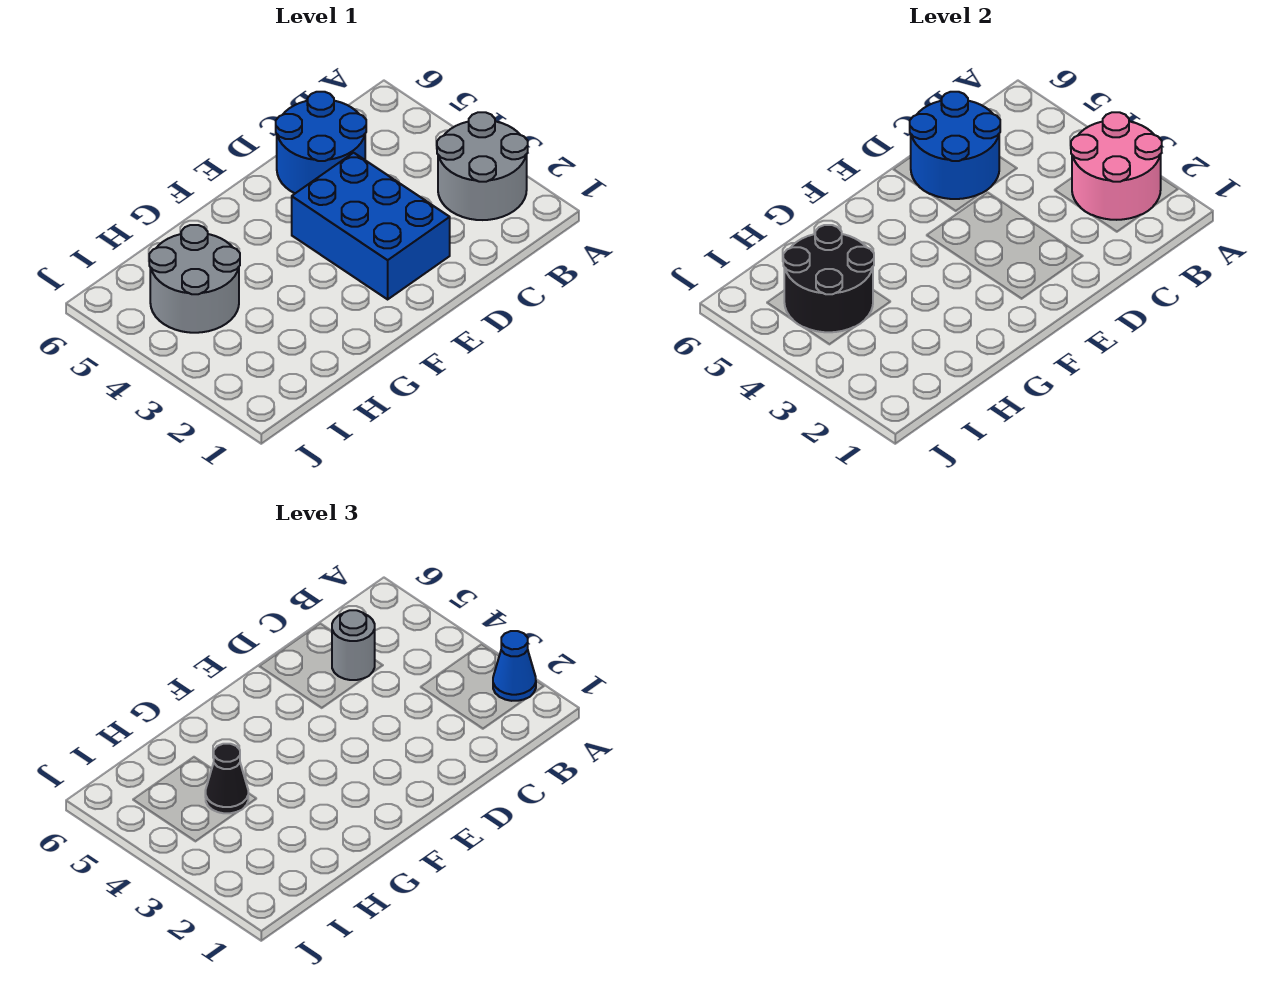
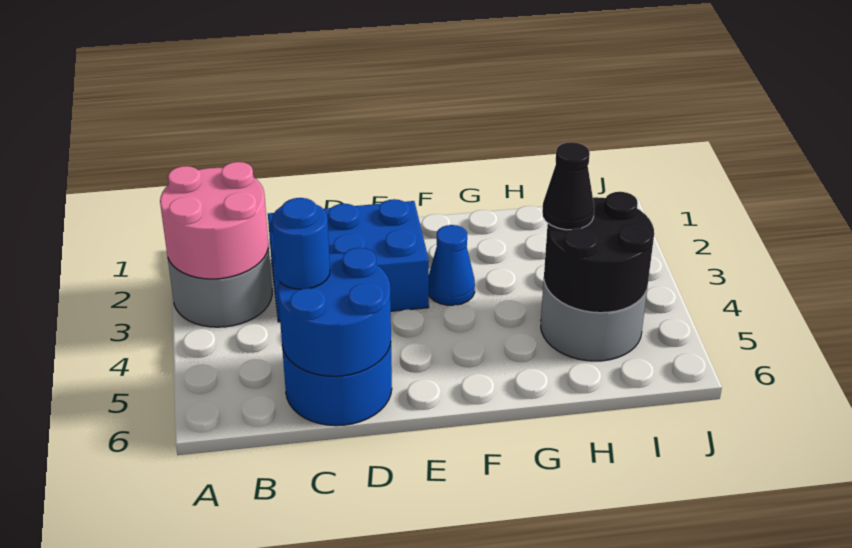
blue cone A2 level 3 -> blue cone F3 level 1
grey round brick C5 level 3 -> blue round brick C5 level 3
blue brick D2:E4 level 1 -> blue brick C2:E3 level 1

